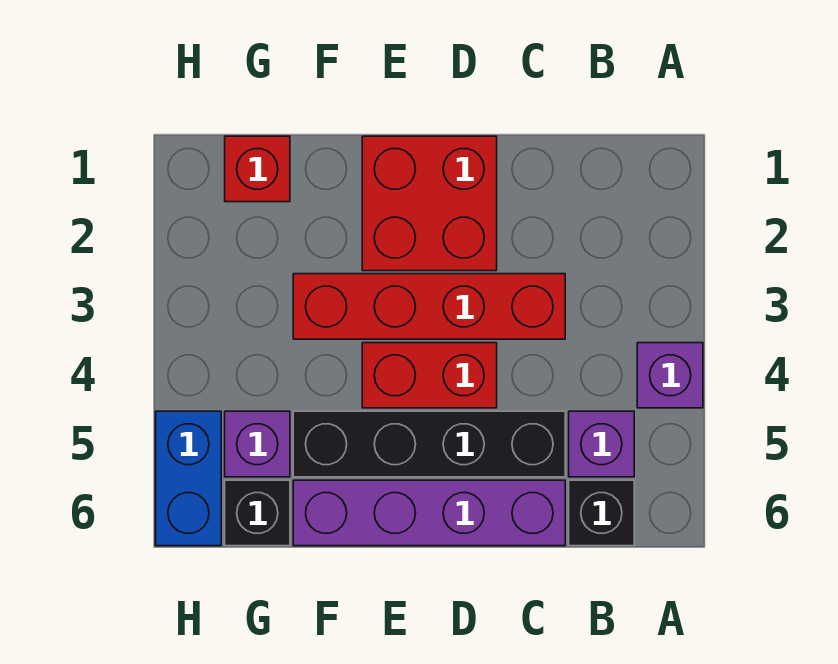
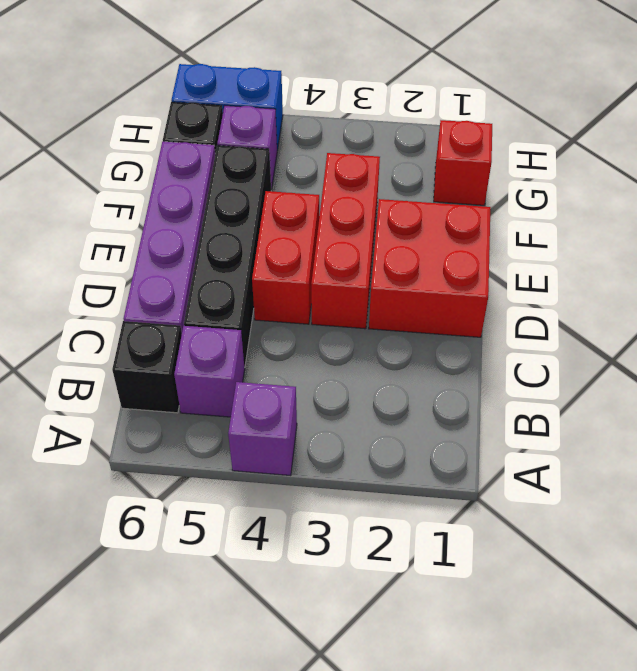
red brick C3:F3 level 1 -> red brick D3:F3 level 1

